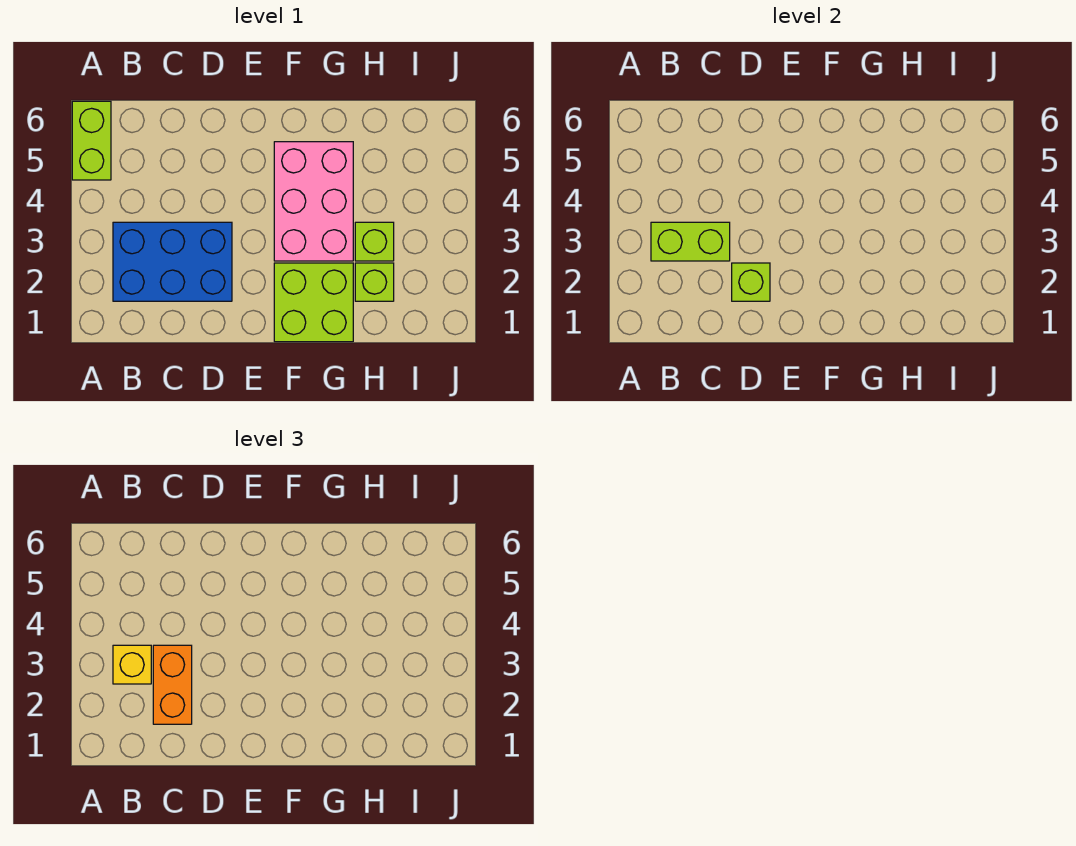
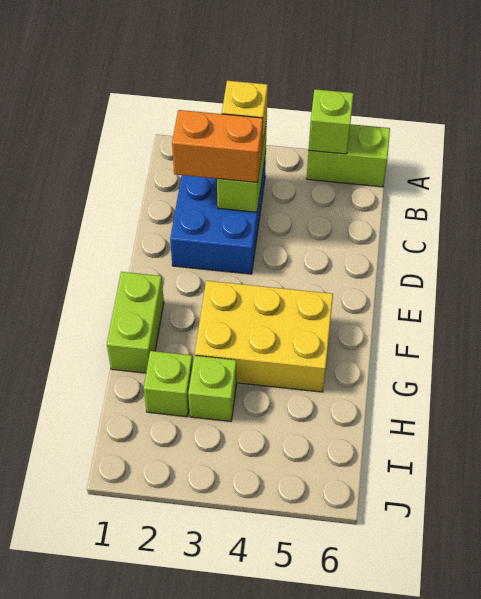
lime brick D2 level 2 -> lime brick A5 level 2
lime brick F1:G2 level 1 -> lime brick F1:G1 level 1
pink brick F3:G5 level 1 -> yellow brick F3:G5 level 1

